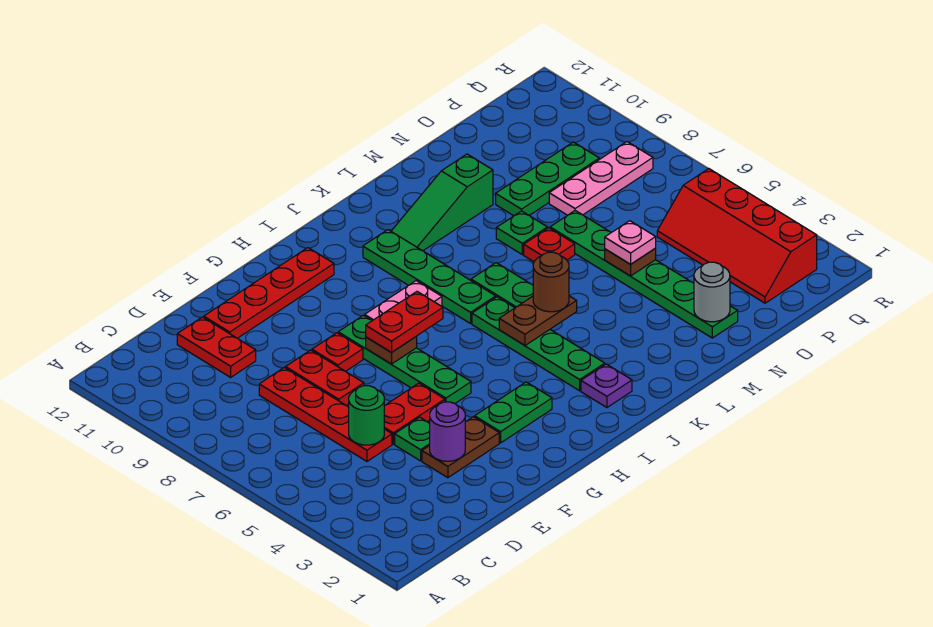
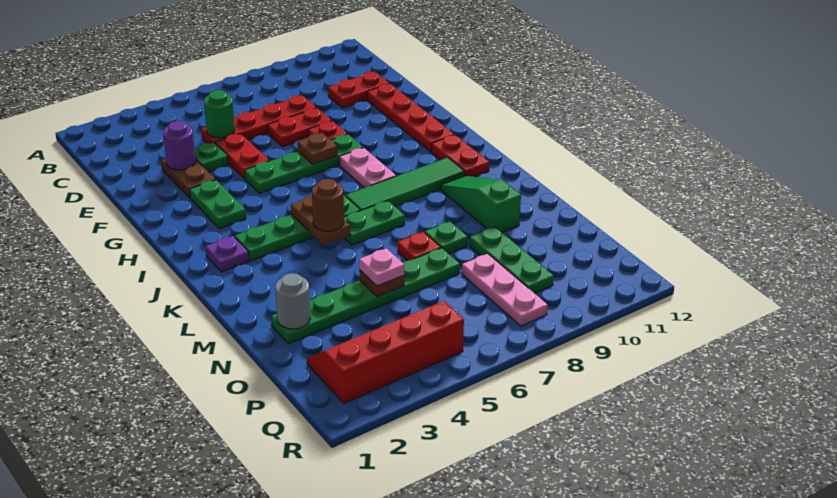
red plate G7:H7 level 3 -> red plate I11:J11 level 1
green plate J7:J10 level 1 -> green tile J7:J10 level 1

